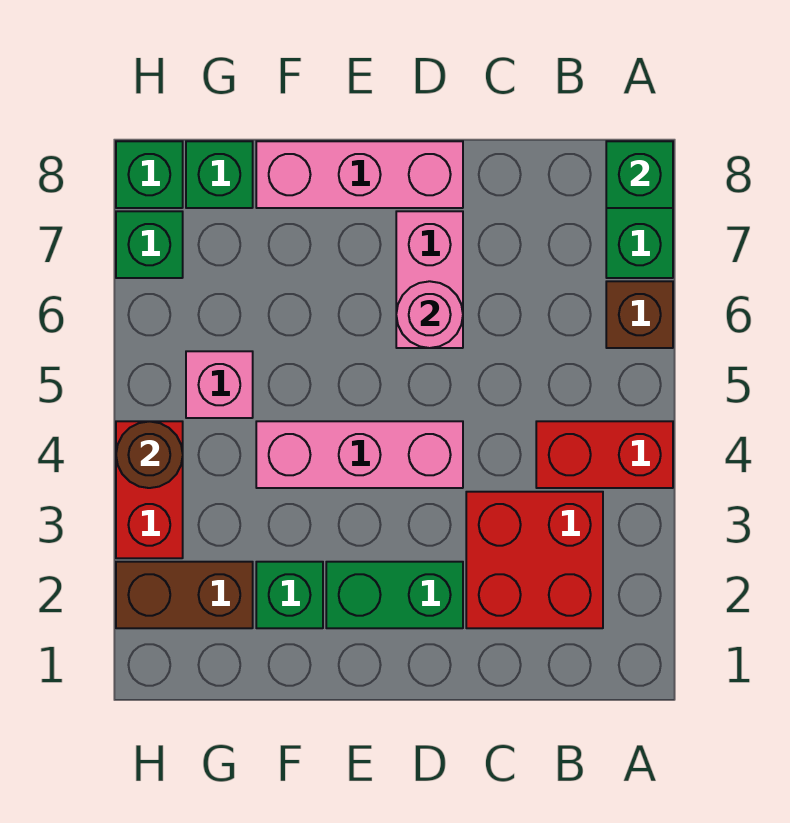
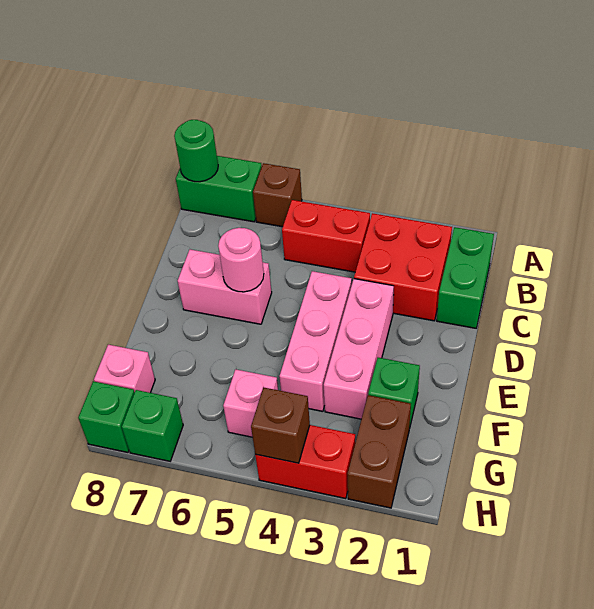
red brick A4:B4 level 1 -> red brick B4:B5 level 1
green brick A8 level 2 -> green round brick A8 level 2
green brick D2:E2 level 1 -> green brick B1:C1 level 1
pink brick D8:F8 level 1 -> pink brick D3:F3 level 1
green brick G8 level 1 -> pink brick G8 level 1
brown round brick H4 level 2 -> brown brick H4 level 2

